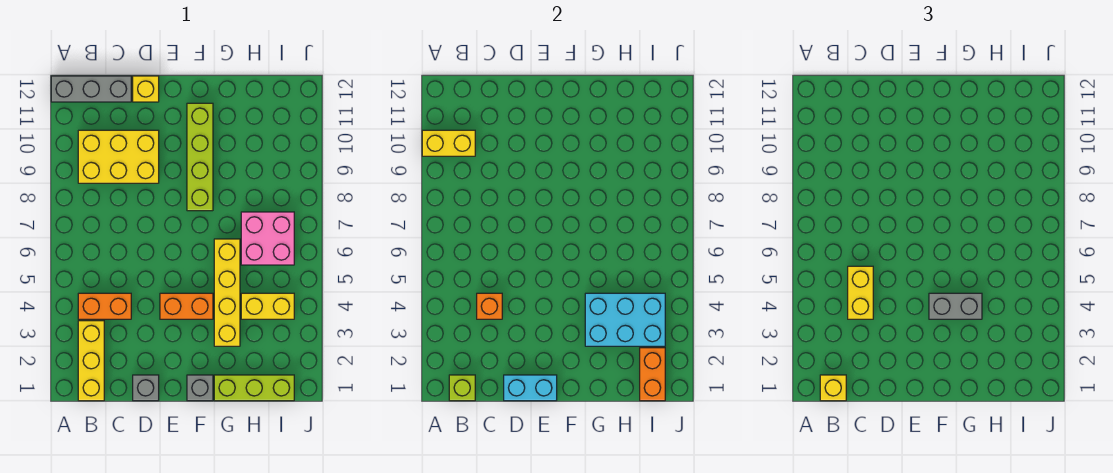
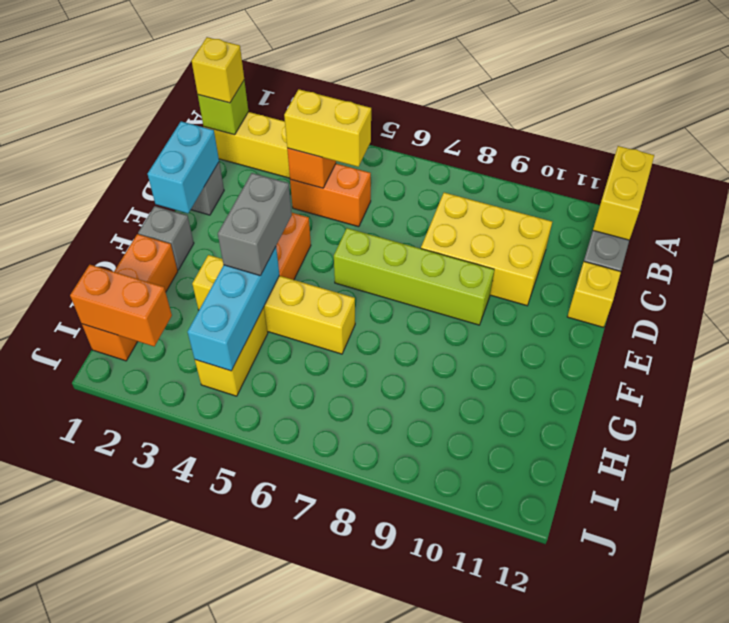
yellow brick A10:B10 level 2 -> yellow brick A12:B12 level 2
orange brick B4:C4 level 1 -> orange brick C4:C5 level 1
yellow brick B9:D10 level 1 -> yellow brick C8:D10 level 1
lime brick F8:F11 level 1 -> lime brick E6:E9 level 1
lime brick G1:I1 level 1 -> orange brick G1:I1 level 1
cyan brick G3:I4 level 2 -> cyan brick G4:I4 level 2
pink brick H6:I7 level 1 -> none

